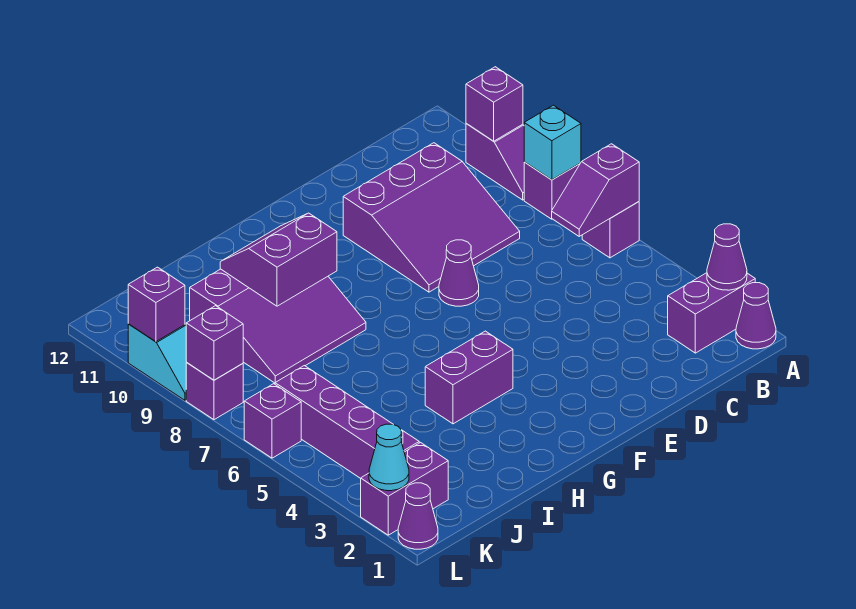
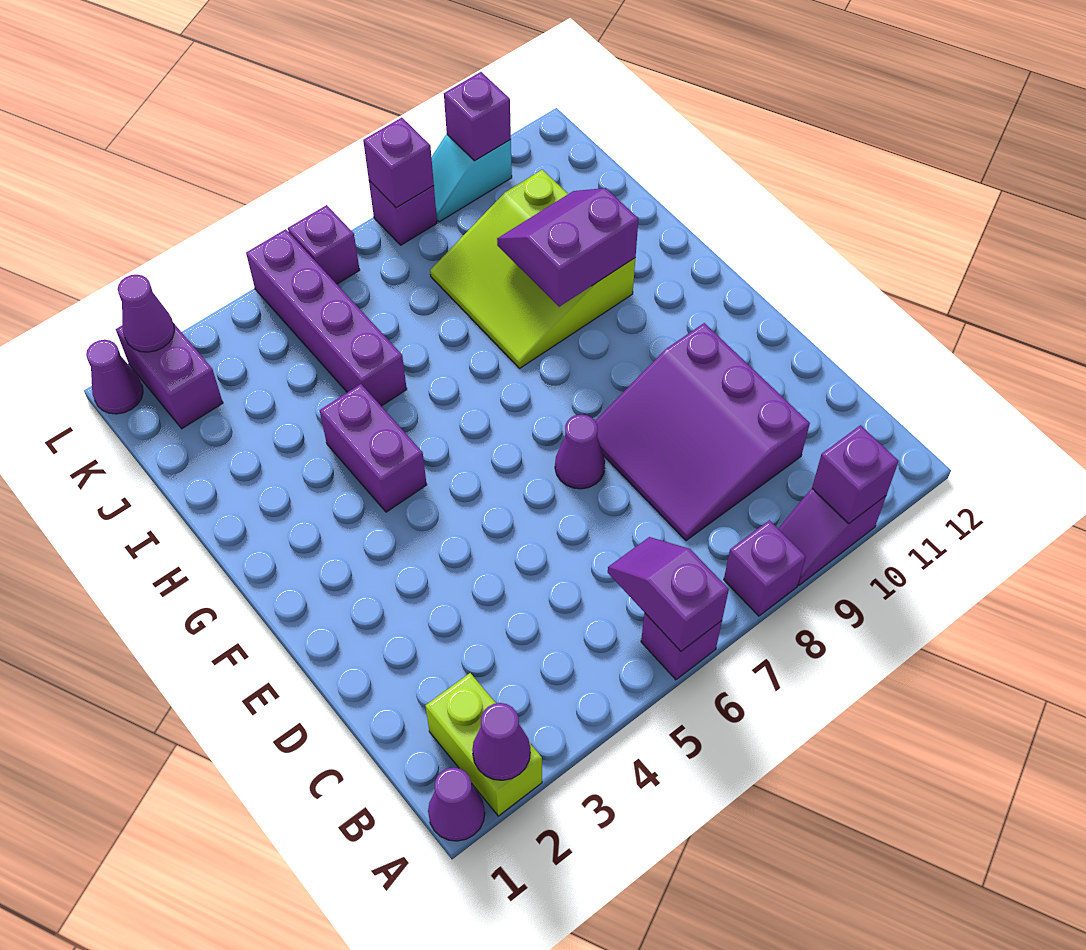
purple brick A2:B2 level 1 -> lime brick A2:B2 level 1
cyan brick A8 level 2 -> none
purple slope H8:J10 level 1 top 10 -> lime slope H8:J10 level 1 top 10
purple slope H9:I10 level 2 top 9 -> purple slope H9:I10 level 2 top H
purple brick K3:K6 level 1 -> purple brick I5:L5 level 1
cyan cone L2 level 2 -> purple cone L2 level 2

